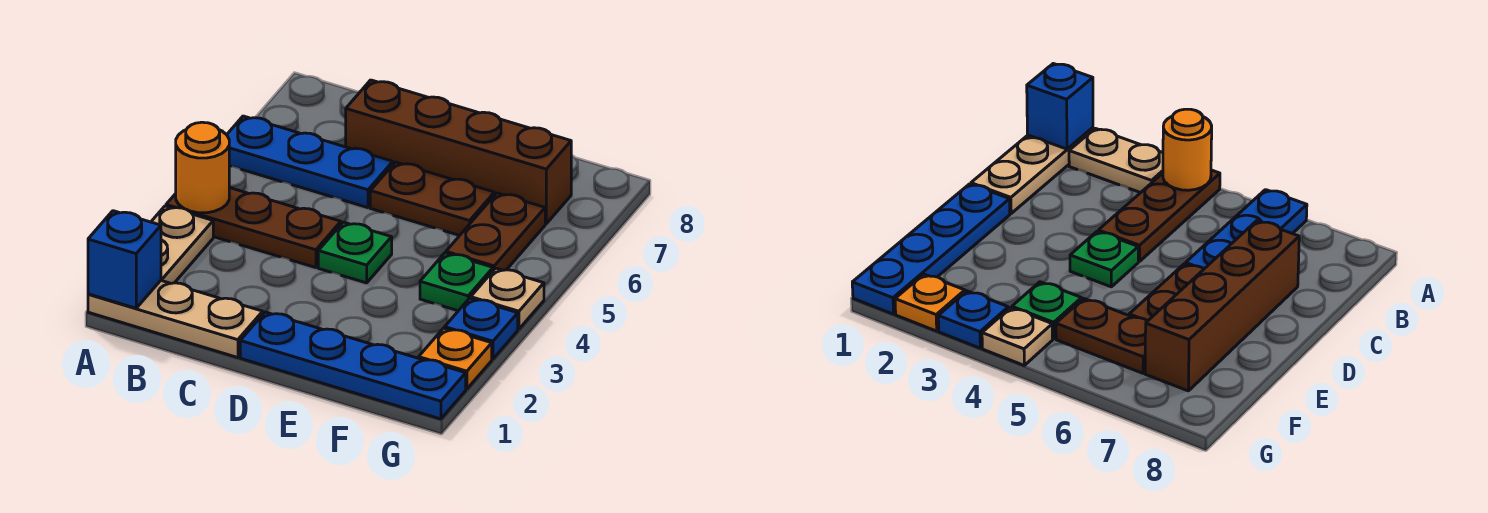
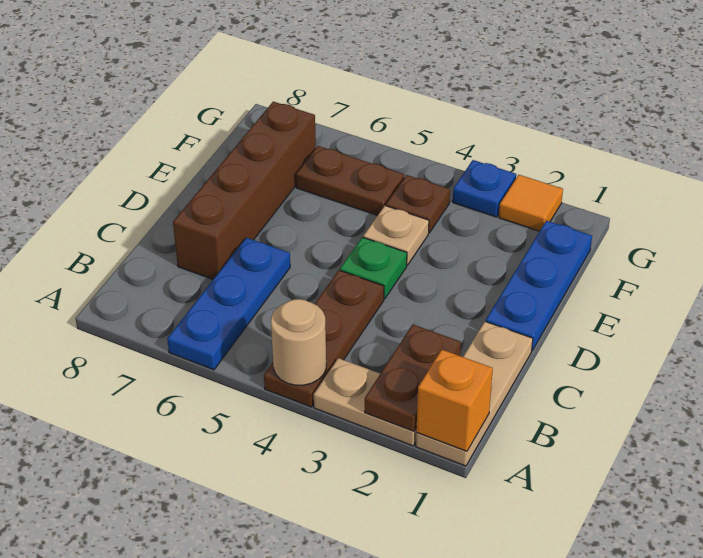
blue brick A1 level 2 -> orange brick A1 level 2
orange round brick A4 level 2 -> tan round brick A4 level 2
blue plate D1:G1 level 1 -> blue plate D1:F1 level 1
brown plate D6:E6 level 1 -> brown plate A2:B2 level 2
green plate F4 level 1 -> brown plate F4 level 1
orange plate G2 level 1 -> orange tile G2 level 1
tan plate G4 level 1 -> tan plate E4 level 1

